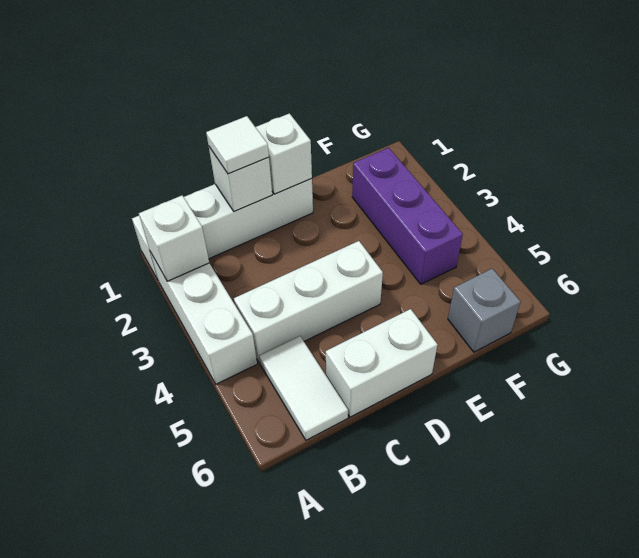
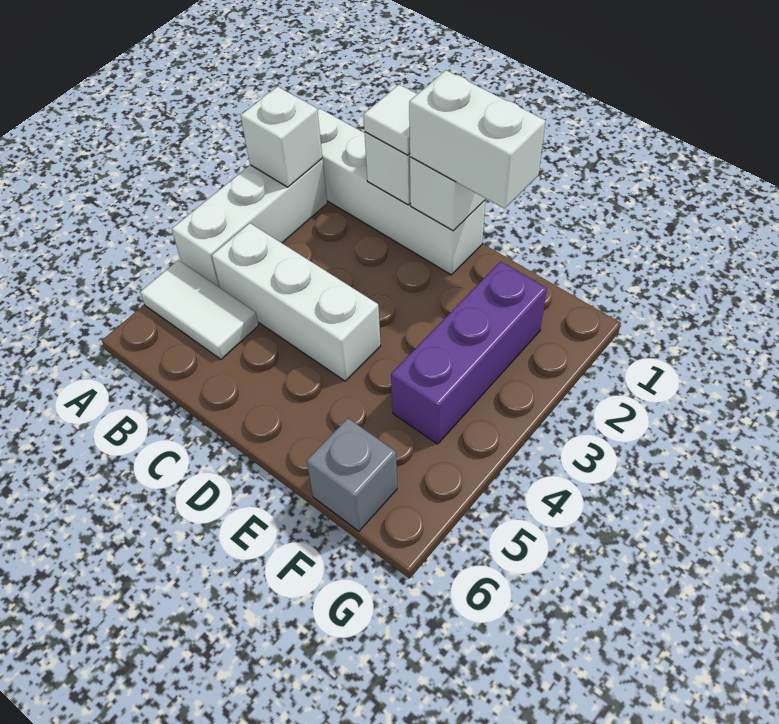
white tile B5:B6 level 1 -> white tile A5:B5 level 1
white brick C6:D6 level 1 -> white brick D1:E1 level 3

